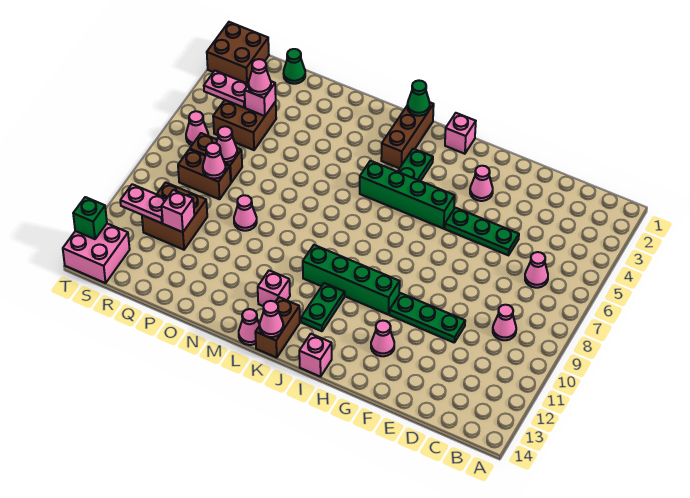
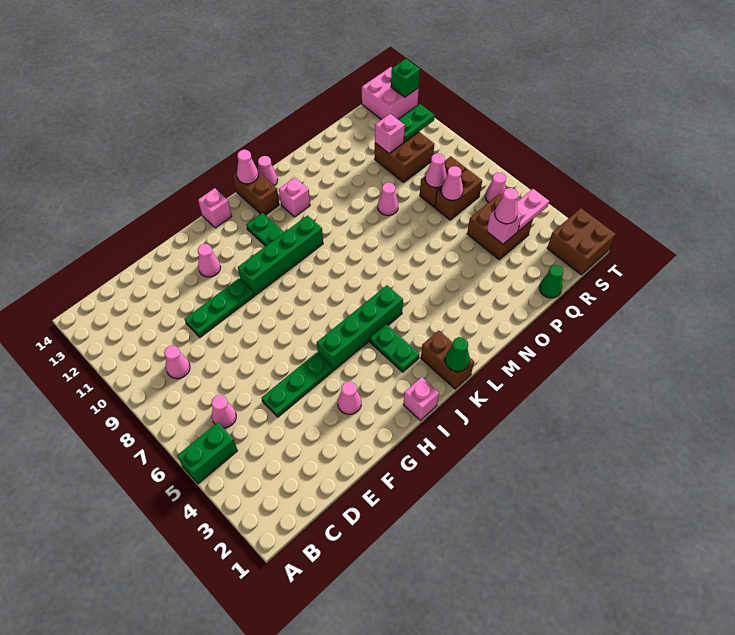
none -> green brick A5:B5 level 1
brown brick K1:K3 level 1 -> brown brick K1:K2 level 1
pink plate R11:S11 level 2 -> green plate R11:S11 level 2

